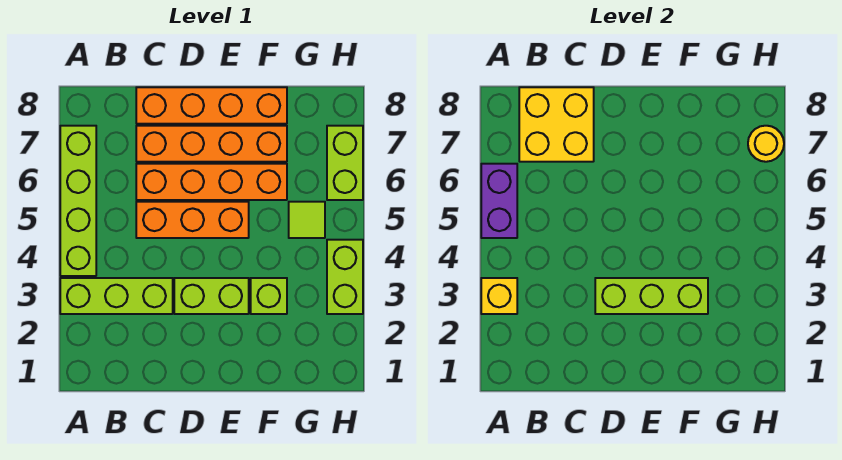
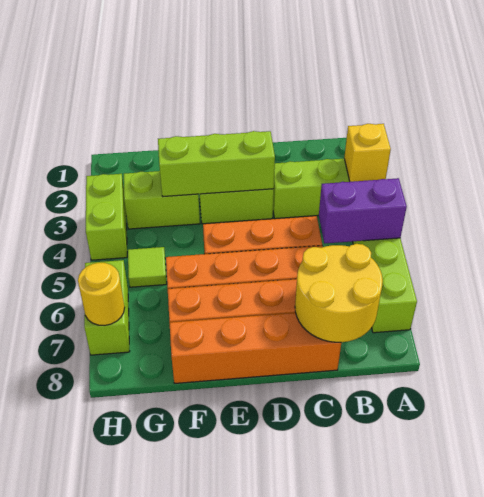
purple brick A5:A6 level 2 -> purple brick A5:B5 level 2
yellow brick B7:C8 level 2 -> yellow round brick B7:C8 level 2
lime brick F3 level 1 -> lime brick F3:G3 level 1

